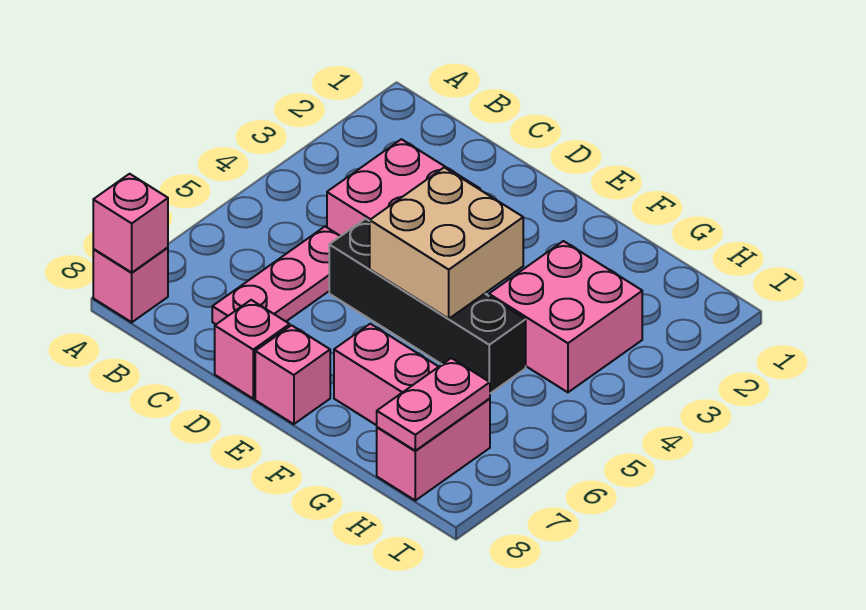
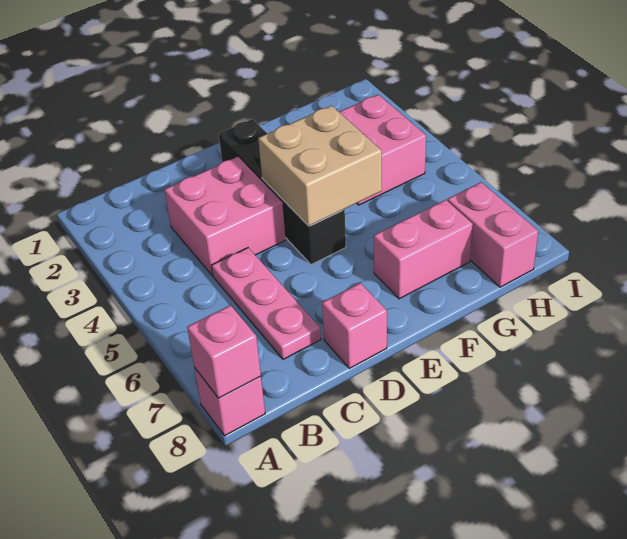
black brick D5:G5 level 1 -> black brick E2:E5 level 1
pink brick E8 level 1 -> none
pink plate H7:H8 level 2 -> none

